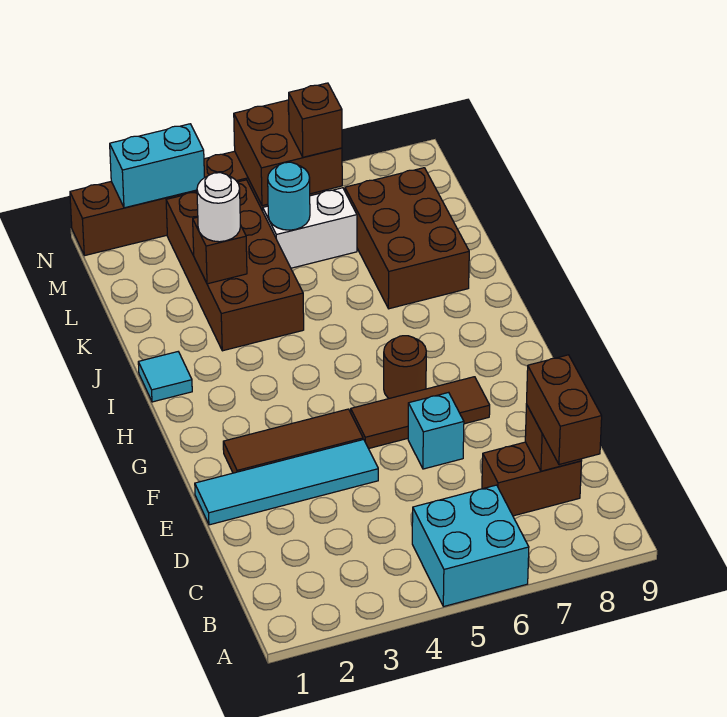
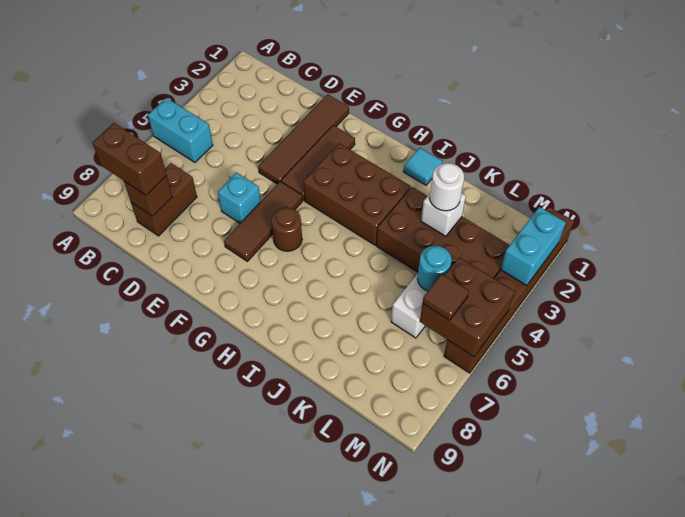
cyan brick A5:B6 level 1 -> cyan brick A5:B5 level 1
cyan tile E1:E4 level 1 -> brown tile E1:E4 level 1
brown brick J7:L8 level 1 -> brown brick G3:I4 level 1
brown brick K3 level 2 -> white brick K3 level 2
brown brick M6 level 3 -> brown tile M6 level 3

